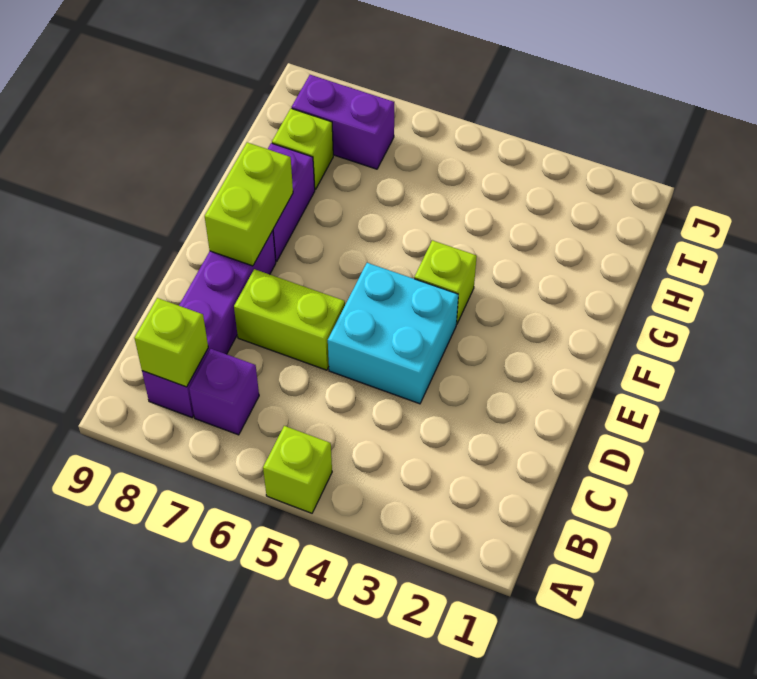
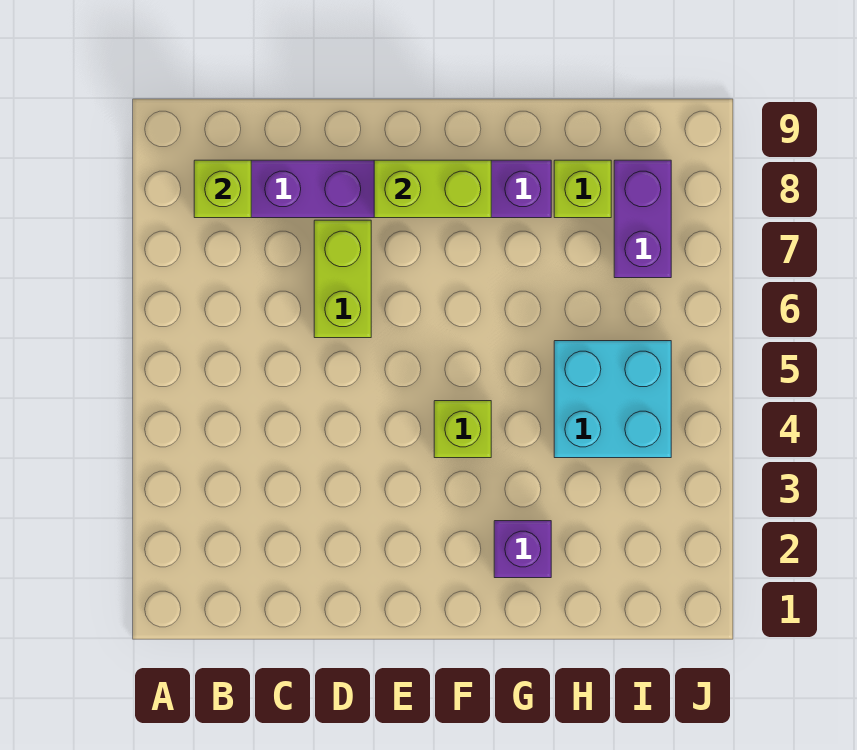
lime brick A5 level 1 -> none
purple brick B7 level 1 -> purple brick G2 level 1
cyan brick D4:E5 level 1 -> cyan brick H4:I5 level 1

